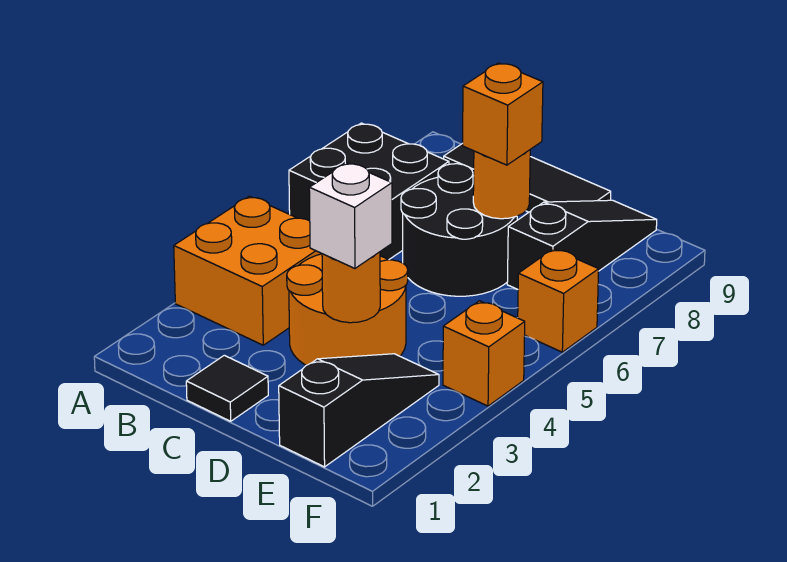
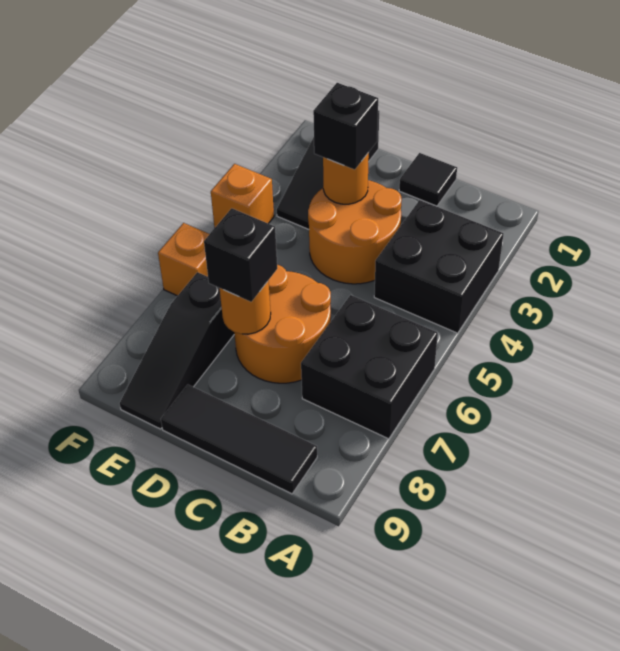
orange brick A3:B4 level 1 -> black brick A3:B4 level 1
black round brick C6:D7 level 1 -> orange round brick C6:D7 level 1
white brick D3 level 3 -> black brick D3 level 3
orange brick D7 level 3 -> black brick D7 level 3

